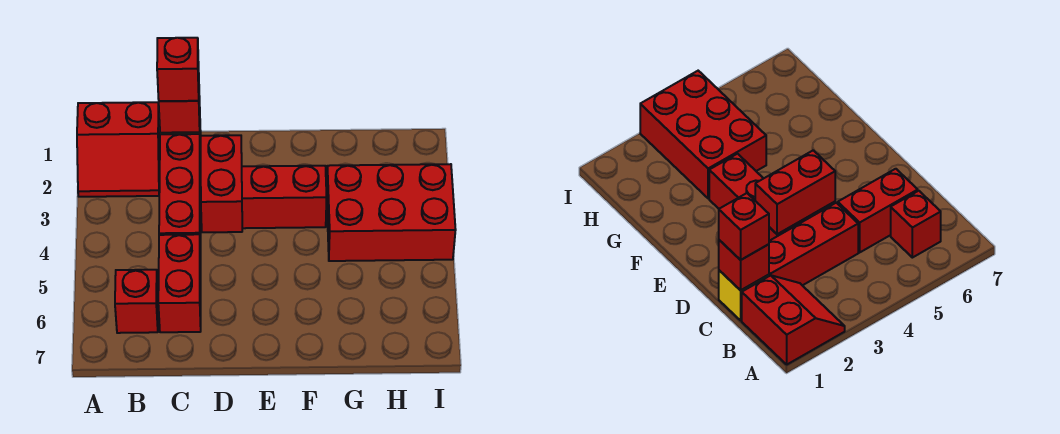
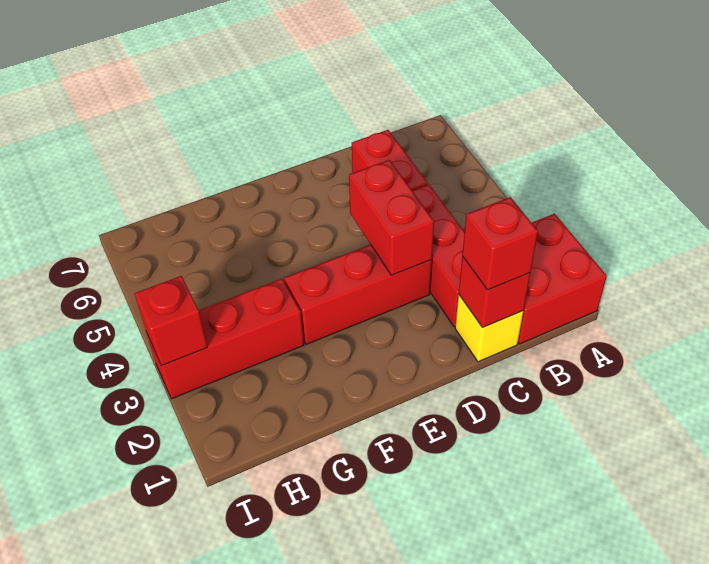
red slope A1:B2 level 1 top 1 -> red brick A1:B2 level 1
red brick B6 level 1 -> red brick I3 level 2
red brick G3:I4 level 1 -> red brick G3:I3 level 1

